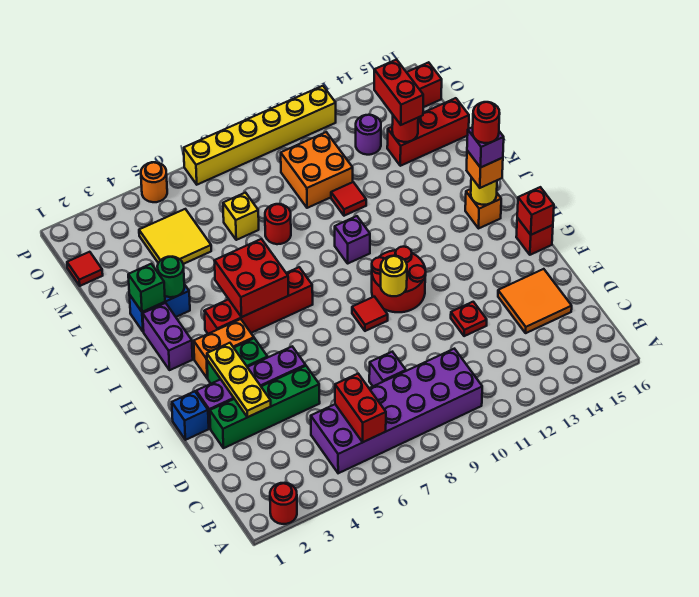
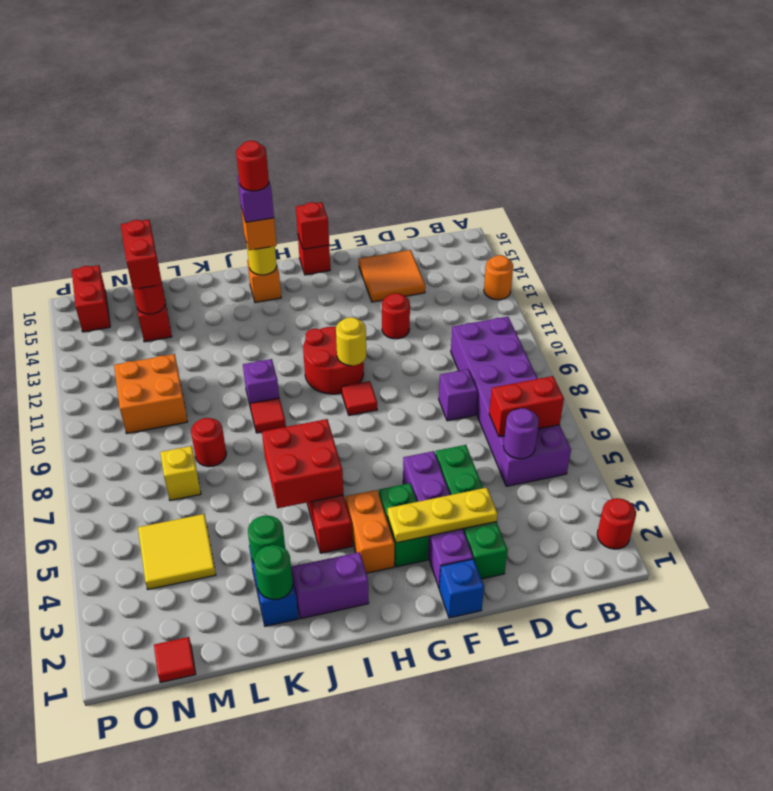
red plate E12 level 1 -> red round brick E12 level 1
green brick K2 level 2 -> green round brick K2 level 2
red tile L11 level 1 -> red tile J9 level 1
red brick M14:N14 level 3 -> red brick M14:M15 level 3
purple round brick N13 level 1 -> purple round brick C5 level 2
orange round brick P5 level 1 -> orange round brick A13 level 1
yellow brick P7:P12 level 1 -> none

